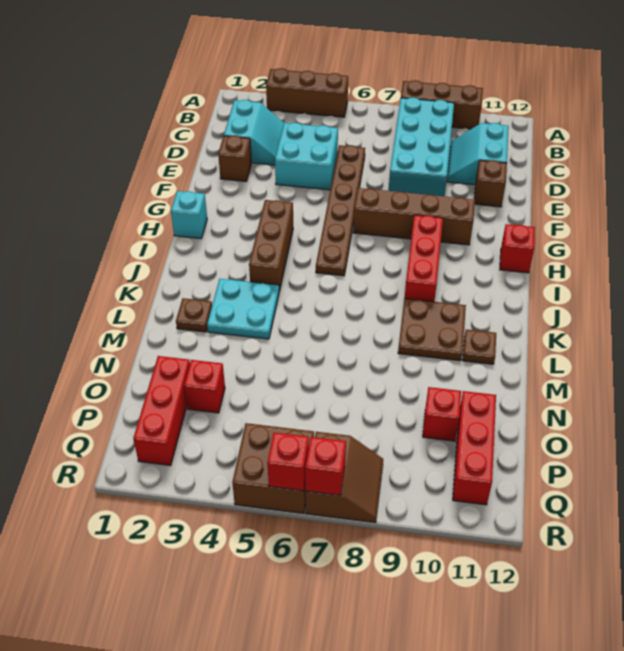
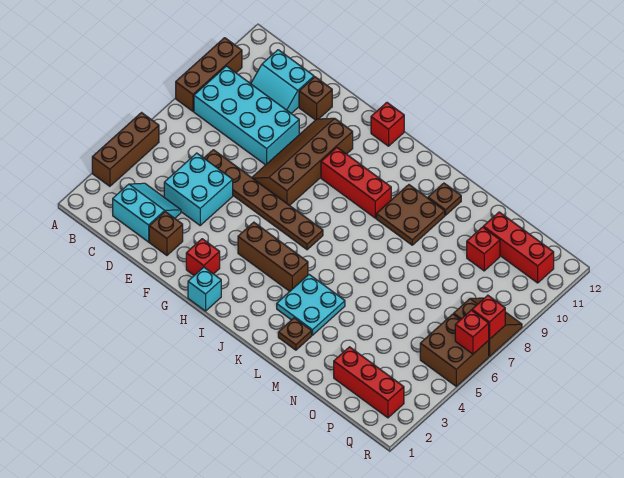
red brick O3 level 1 -> red brick G2 level 1

